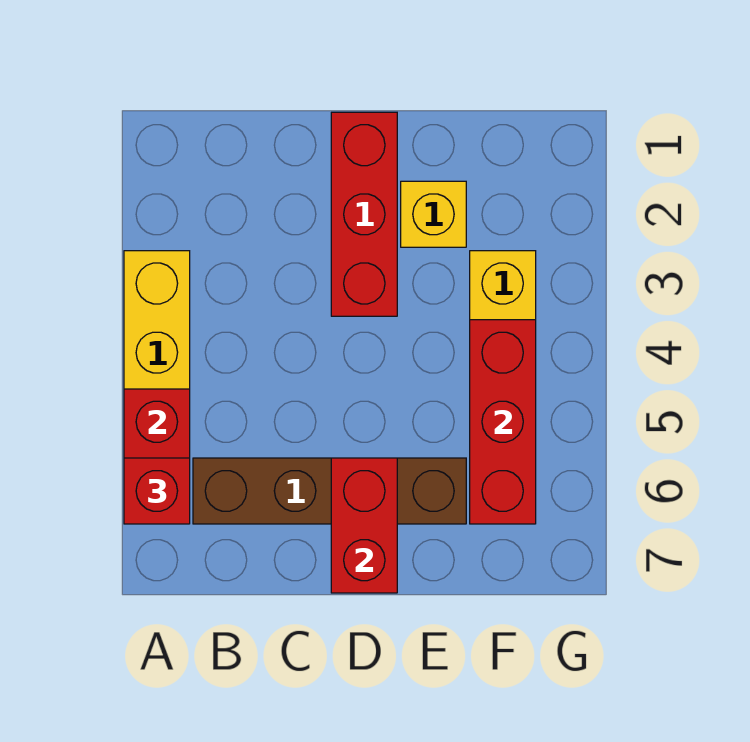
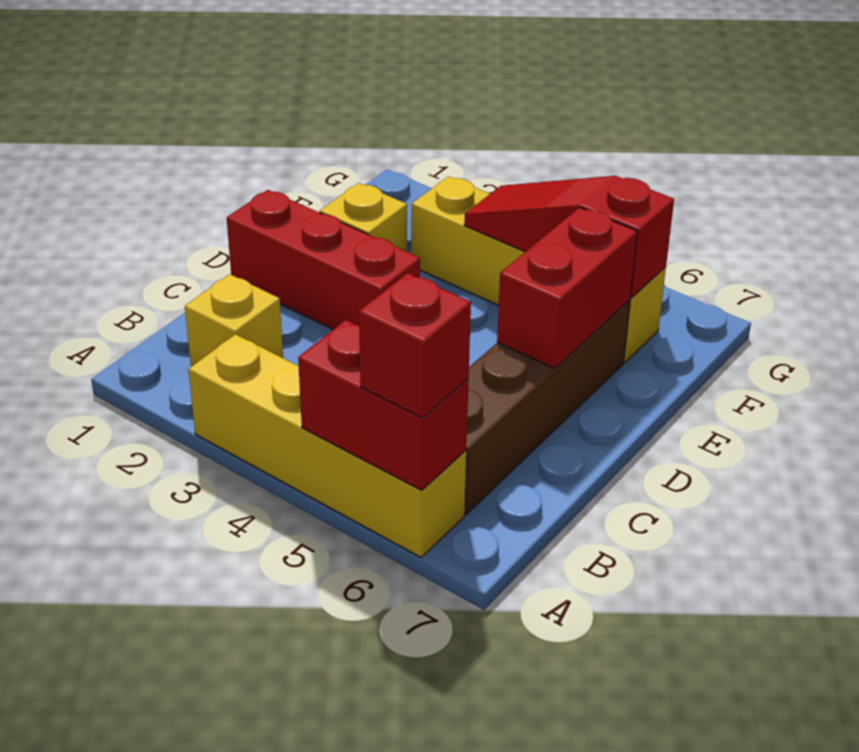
none -> yellow brick B2 level 1
red brick D6:D7 level 2 -> red brick D6:E6 level 2
red brick F4:F6 level 2 -> red slope F4:F6 level 2 top 6

